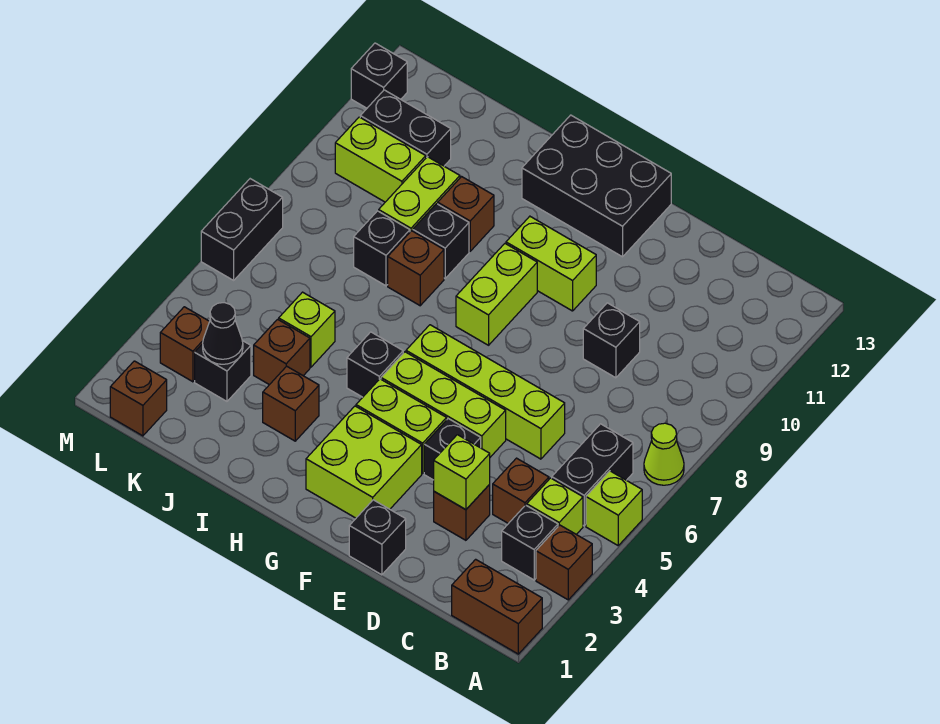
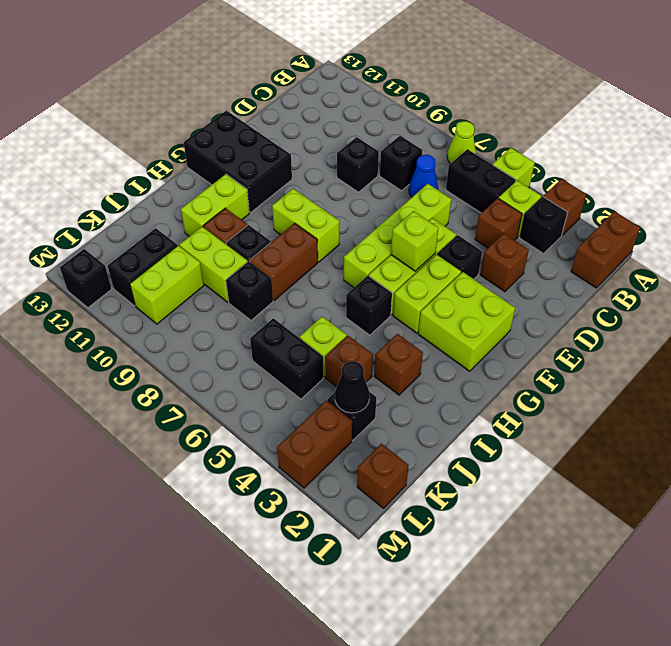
none -> blue cone C7 level 1
lime brick D3 level 2 -> lime brick F5 level 2
black brick E1 level 1 -> black brick C8 level 1
lime brick F10:G10 level 1 -> lime brick H11:I11 level 1
black brick F12:H13 level 1 -> black brick F11:G13 level 1
brown brick I8 level 1 -> brown brick H8:I8 level 1
brown brick L3 level 1 -> brown brick L3:M3 level 1
black brick M6:M7 level 1 -> black brick K5:K6 level 1

